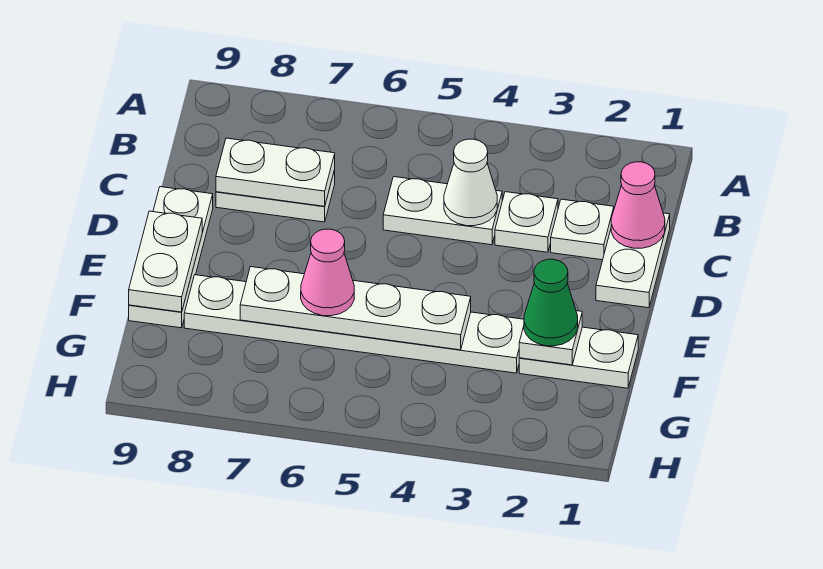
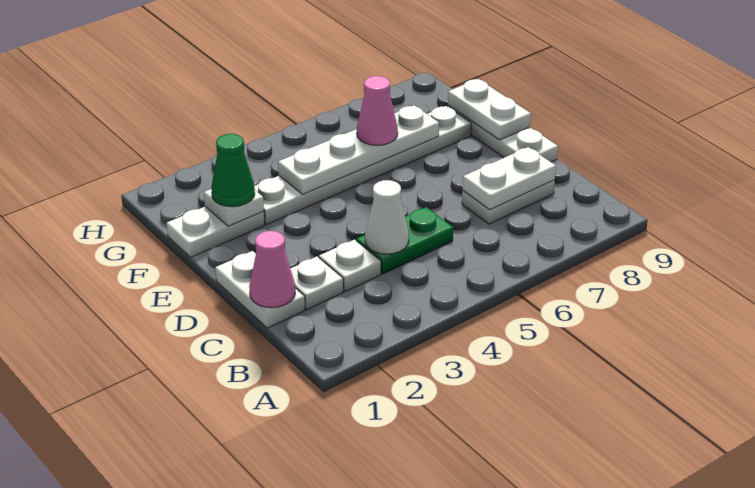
white plate C4:C5 level 1 -> green plate C4:C5 level 1

